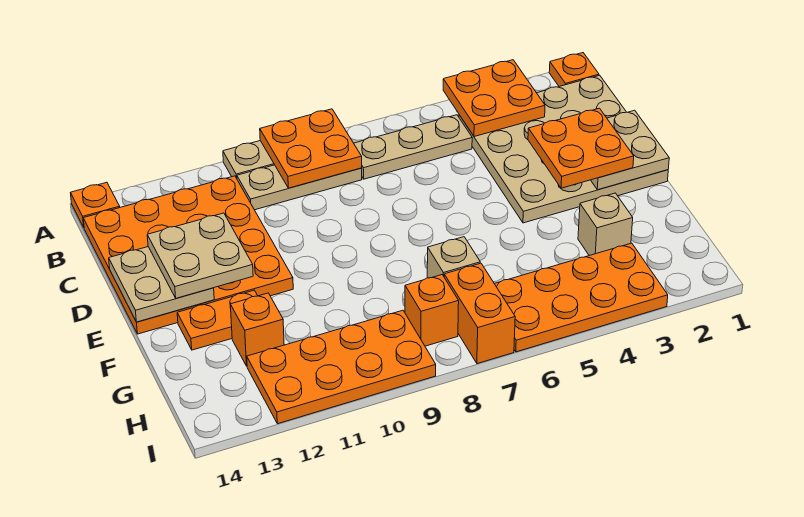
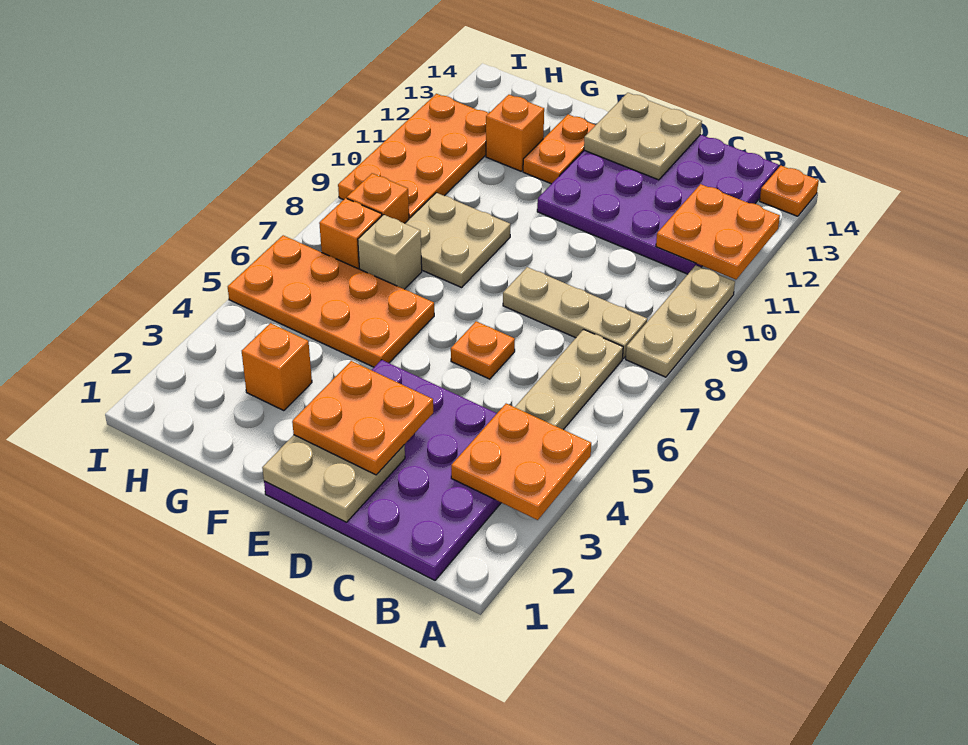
orange plate A1 level 1 -> orange plate D6 level 1
orange plate A8:B9 level 2 -> orange plate A11:B12 level 2
tan plate B1:E4 level 1 -> purple plate B1:E4 level 1
tan plate B8:B10 level 1 -> tan plate B8:D8 level 1
orange plate B11:E14 level 1 -> purple plate B11:E14 level 1
tan plate D12:E13 level 3 -> tan plate F8:G9 level 1
tan brick G3 level 1 -> orange brick G3 level 1
orange plate H3:I6 level 1 -> orange plate F5:I6 level 1
orange brick H7:I7 level 1 -> orange brick H7 level 1

